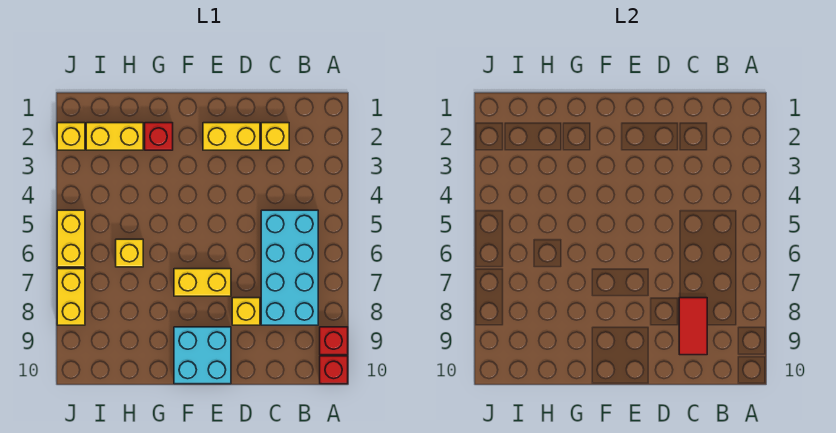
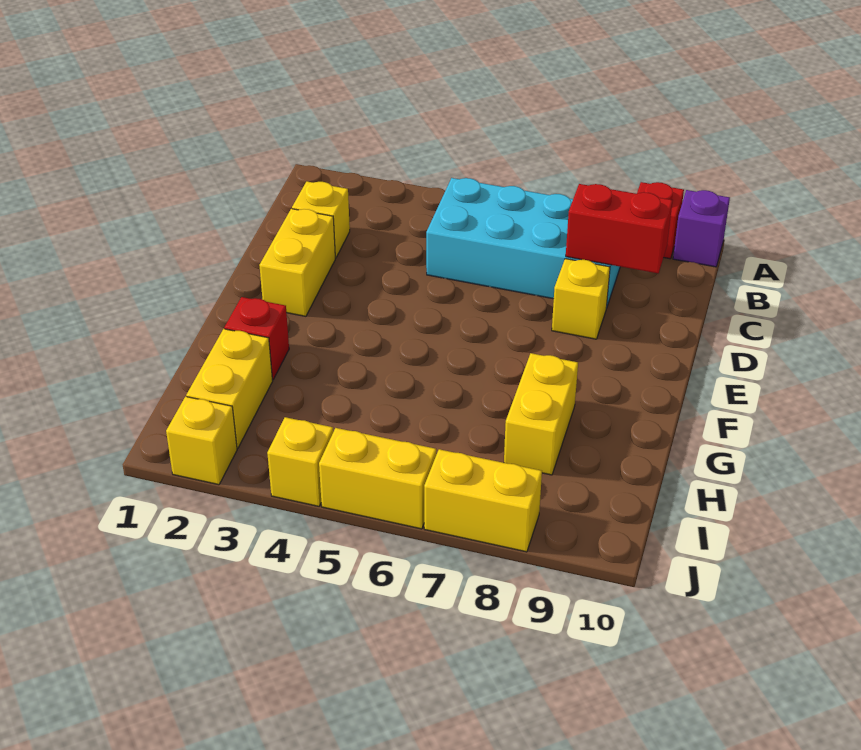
red brick A10 level 1 -> purple brick A10 level 1
red tile C8:C9 level 2 -> red brick C8:C9 level 2
yellow brick E7:F7 level 1 -> yellow brick G8:H8 level 1
cyan brick E9:F10 level 1 -> none
yellow brick H6 level 1 -> yellow brick J4 level 1

